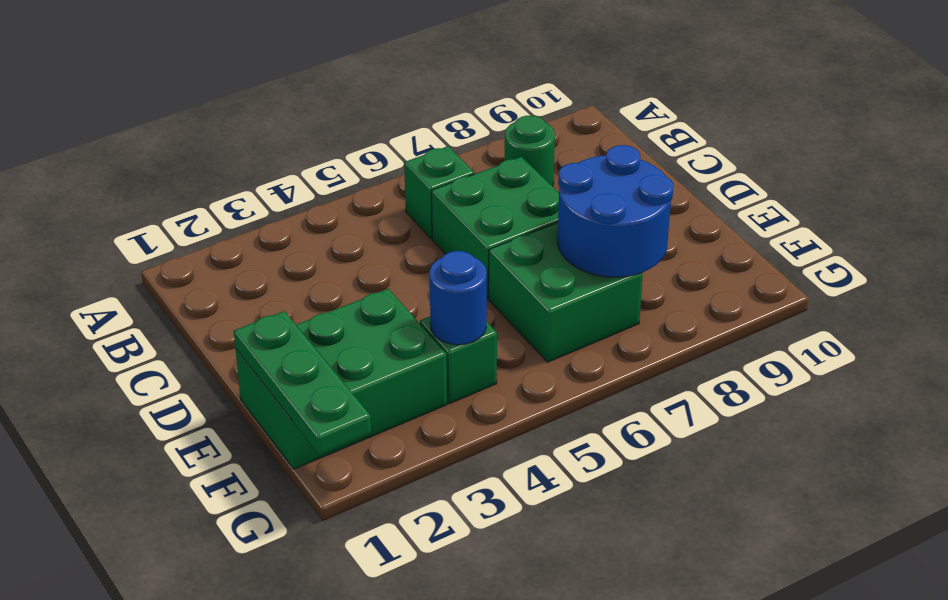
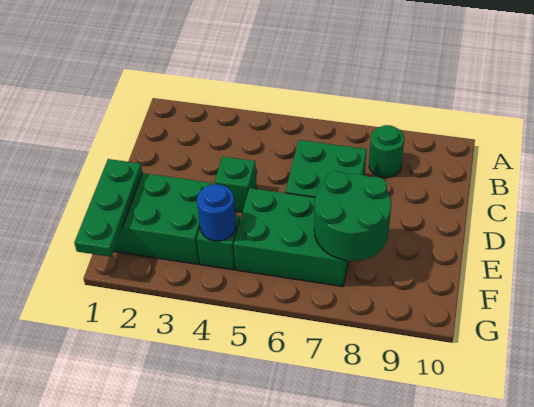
green brick B6 level 1 -> green brick D4 level 1
green brick E6:F7 level 1 -> green brick E5:F7 level 1
blue round brick E7:F8 level 2 -> green round brick E7:F8 level 2

